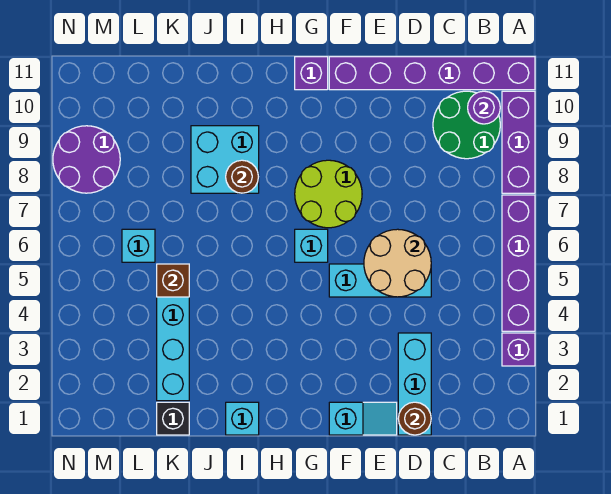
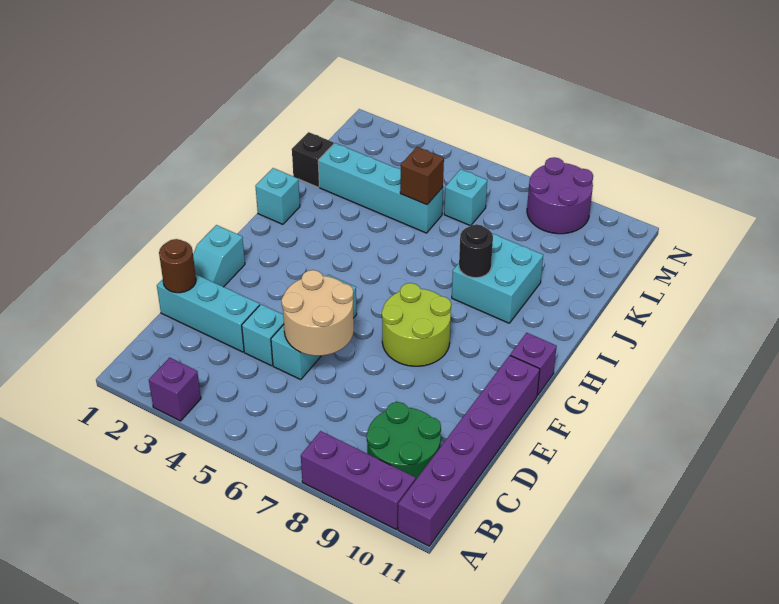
purple brick A4:A7 level 1 -> none
purple round brick B10 level 2 -> none
cyan brick G6 level 1 -> cyan brick D4 level 1
brown round brick I8 level 2 -> black round brick I8 level 2

